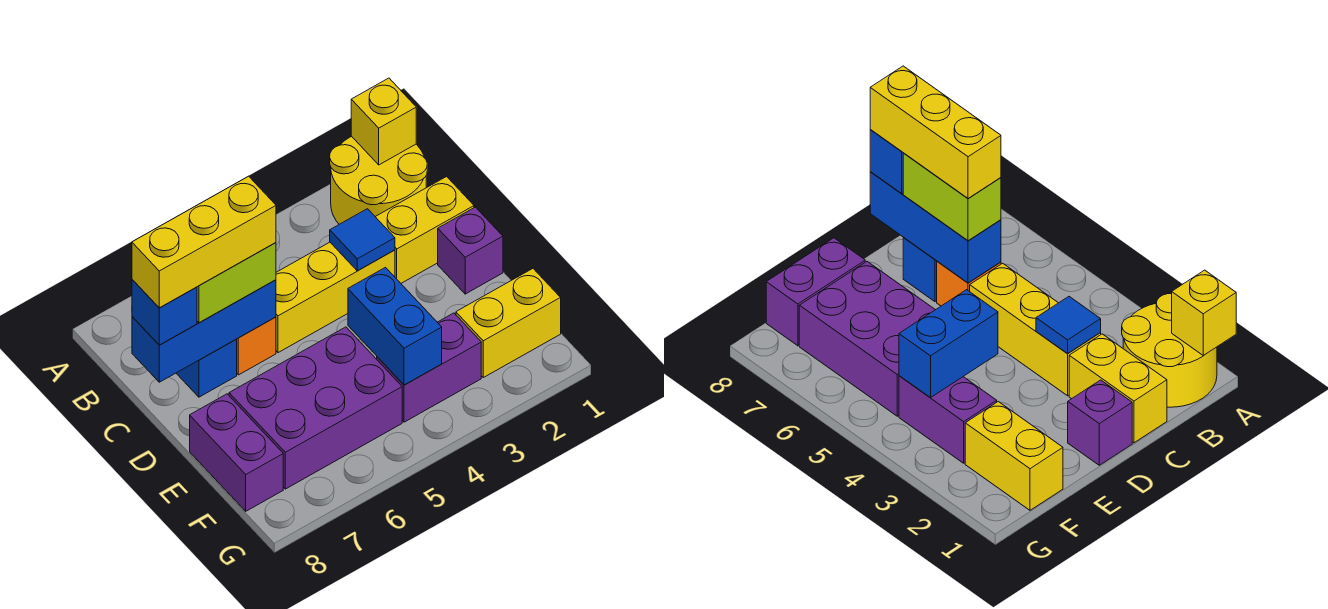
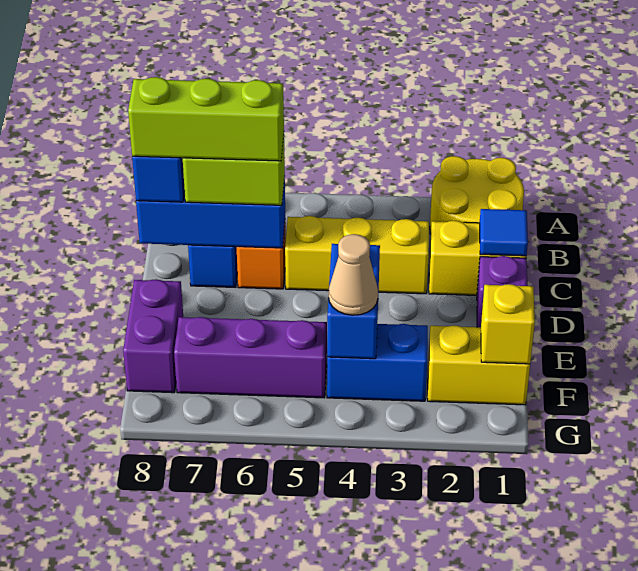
yellow brick A1 level 2 -> yellow brick F1 level 2
blue tile C3 level 2 -> blue tile C1 level 2
yellow brick C6:C8 level 4 -> lime brick C6:C8 level 4
purple brick E5:F7 level 1 -> purple brick F5:F7 level 1
purple brick F3:F4 level 1 -> blue brick F3:F4 level 1
none -> tan cone F4 level 3

